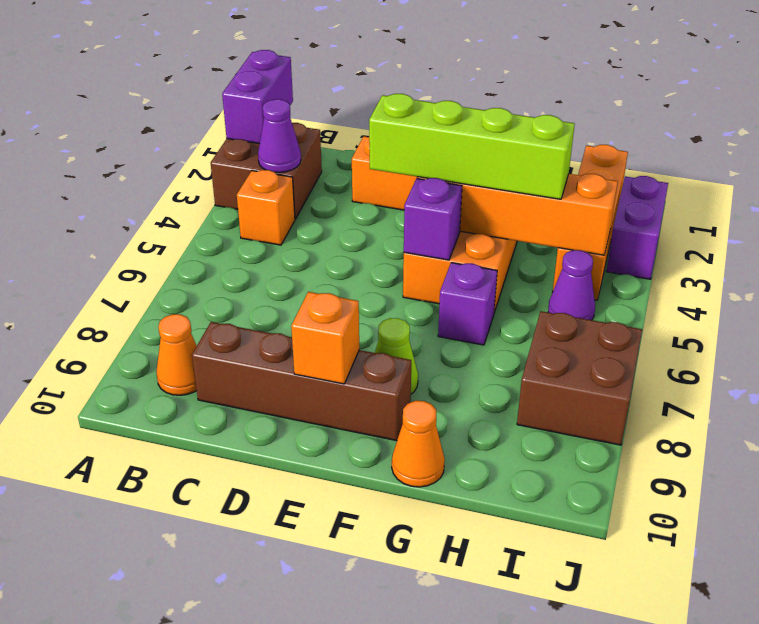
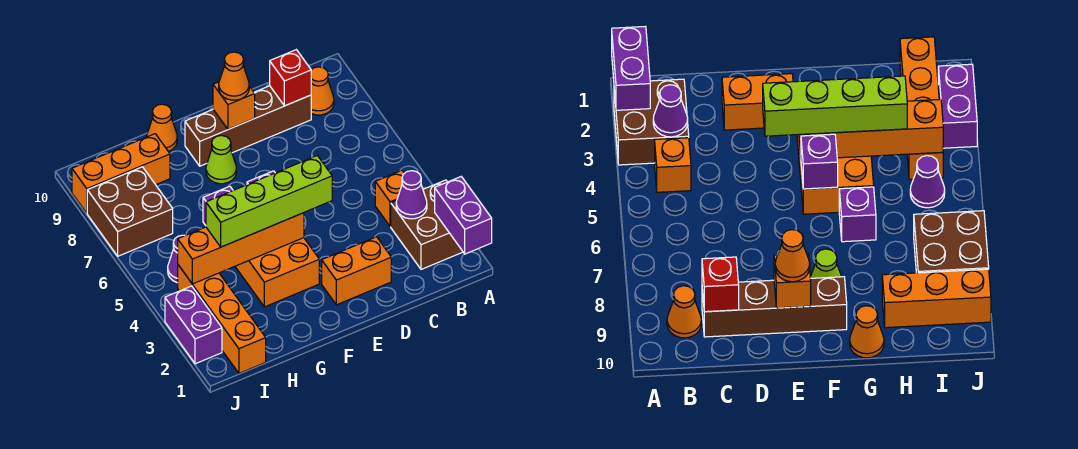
none -> red brick C9 level 2
none -> orange cone E9 level 3
none -> orange brick H9:J9 level 1

